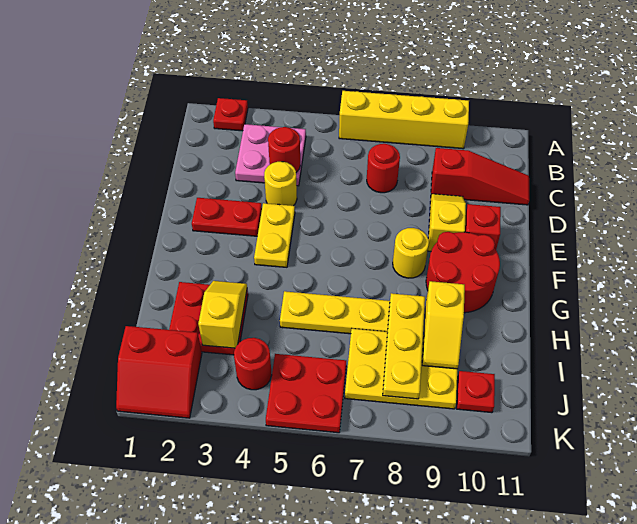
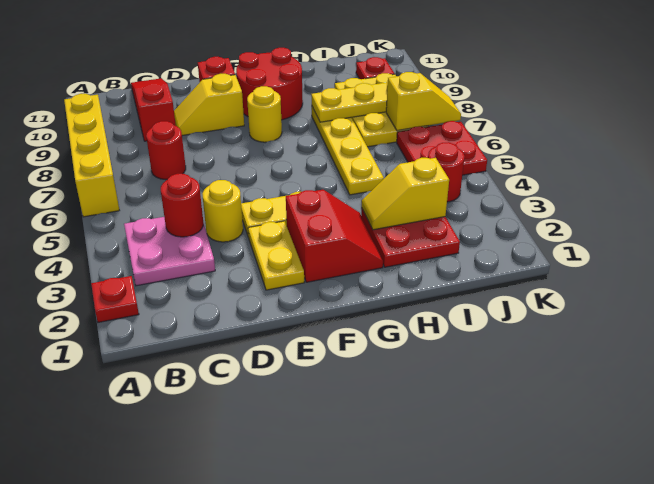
red plate E2:E3 level 1 -> yellow plate E2:E3 level 1
yellow slope H9:I9 level 2 top H -> yellow slope J7:K7 level 2 top J
red slope J1:K2 level 1 top J -> red slope F2:G3 level 1 top F

